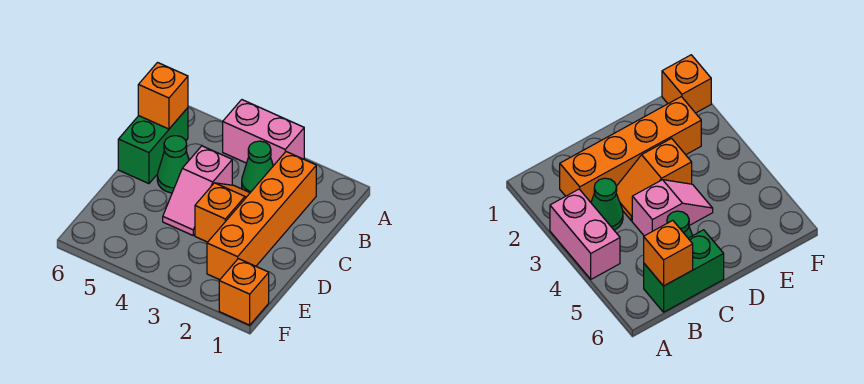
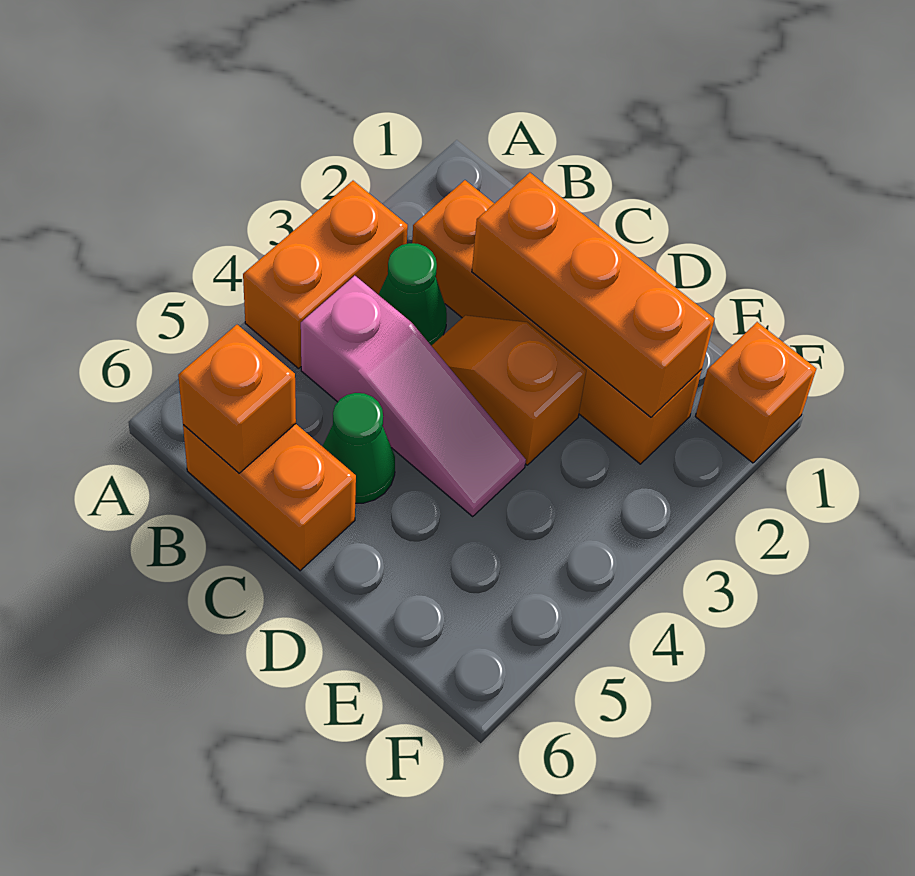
pink brick A3:A4 level 1 -> orange brick A3:A4 level 1
green brick B6:C6 level 1 -> orange brick B6:C6 level 1
none -> orange brick C2:E2 level 2
pink slope C4:D4 level 1 top C -> pink slope B4:D4 level 1 top B

